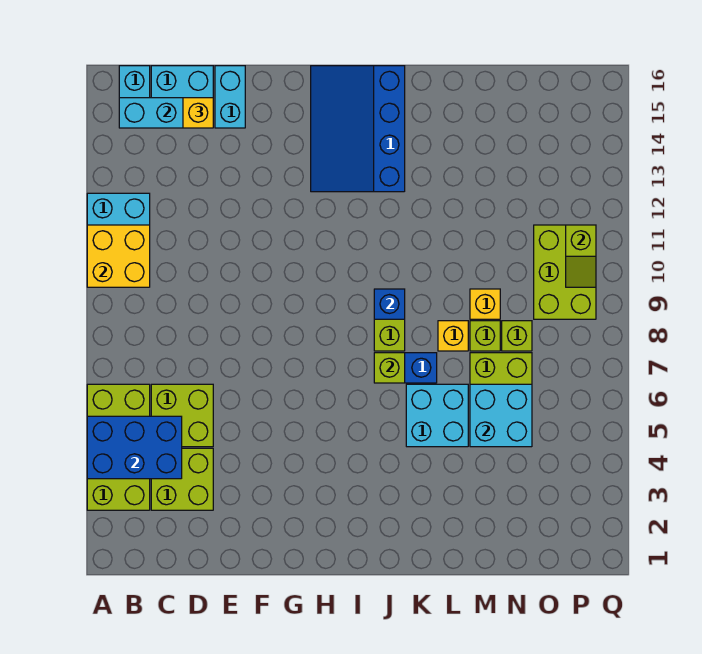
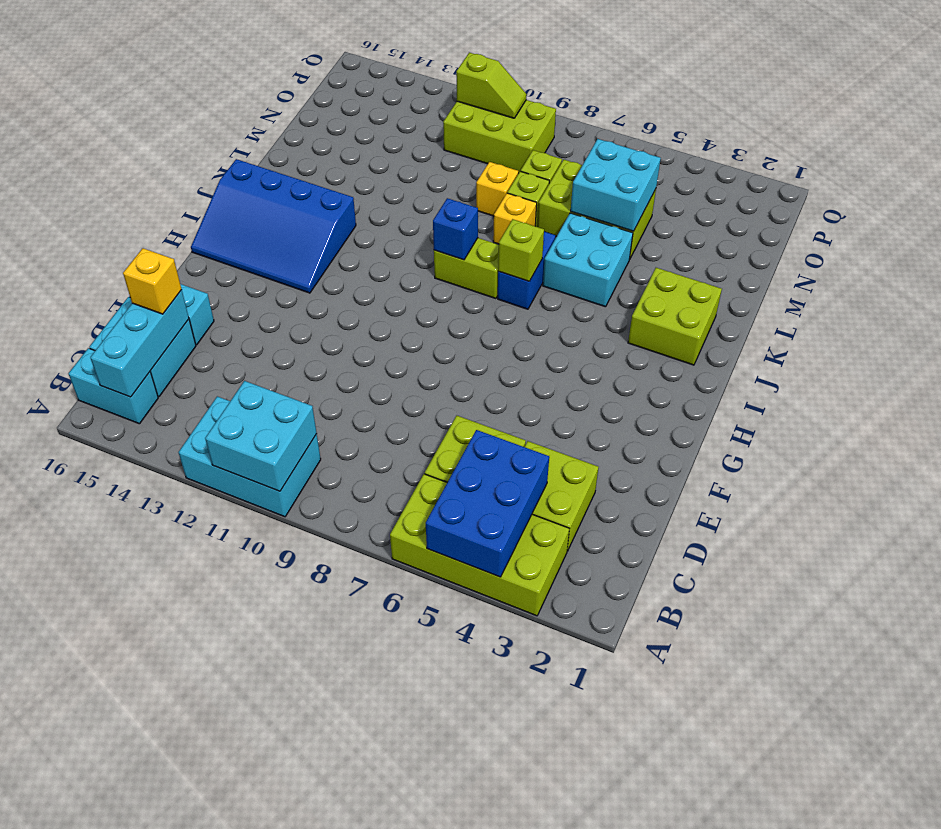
yellow brick A10:B11 level 2 -> cyan brick A10:B11 level 2
none -> lime brick J2:K3 level 1

